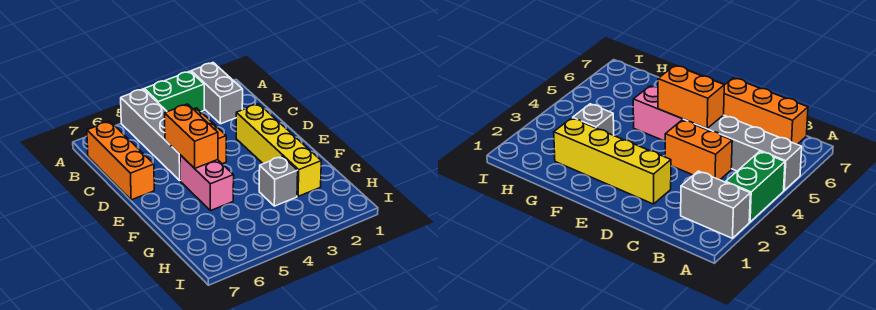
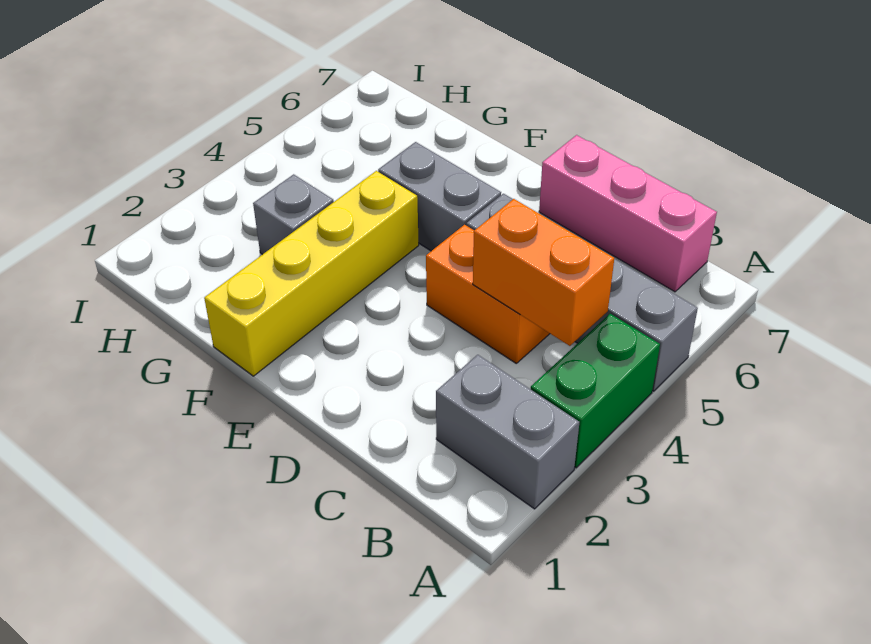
orange brick B7:D7 level 1 -> pink brick B7:D7 level 1
yellow brick D2:G2 level 1 -> yellow brick F1:F4 level 1
orange brick D5:E5 level 2 -> orange brick B4:C4 level 2
pink brick E5:F5 level 1 -> grey brick E5:F5 level 1

